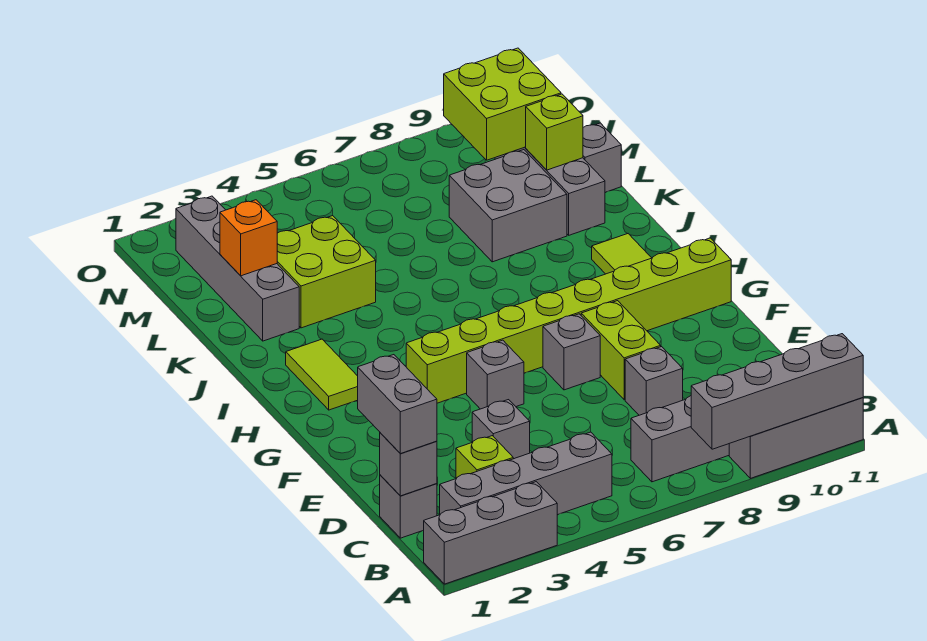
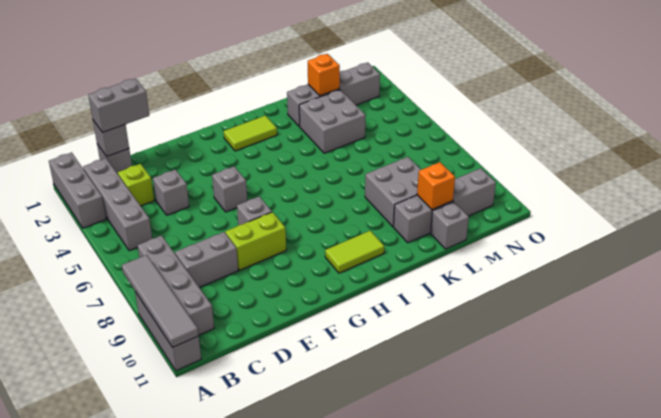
grey brick A8:A11 level 2 -> grey tile A8:A11 level 2
grey brick D8 level 1 -> grey brick C8:D8 level 1
lime brick G4:G11 level 1 -> none
lime brick K3:L4 level 1 -> grey brick K3:L4 level 1
lime brick L10 level 2 -> orange brick L10 level 2
lime brick M9:N10 level 2 -> none

